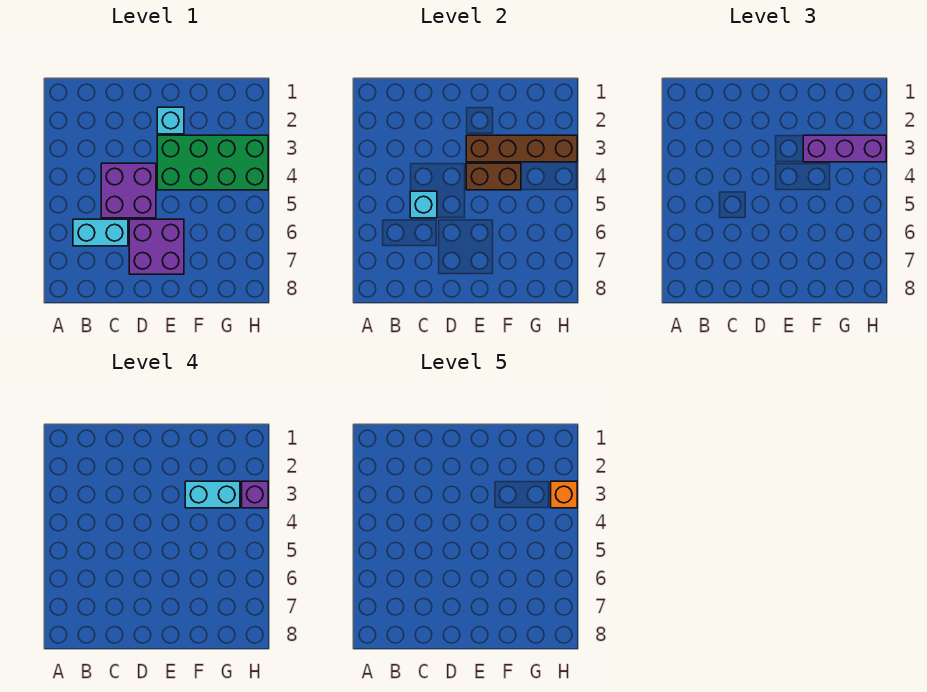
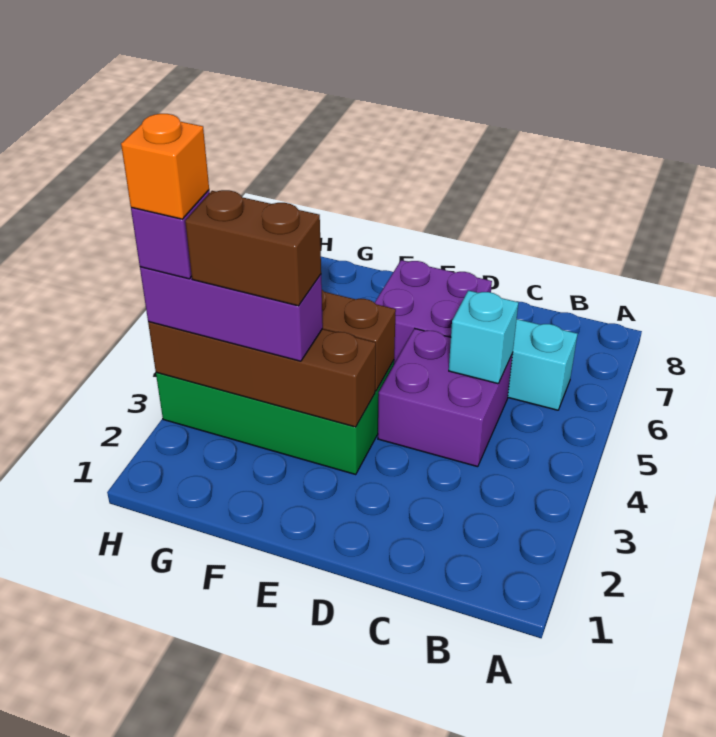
cyan brick E2 level 1 -> none
cyan brick F3:G3 level 4 -> brown brick F3:G3 level 4

